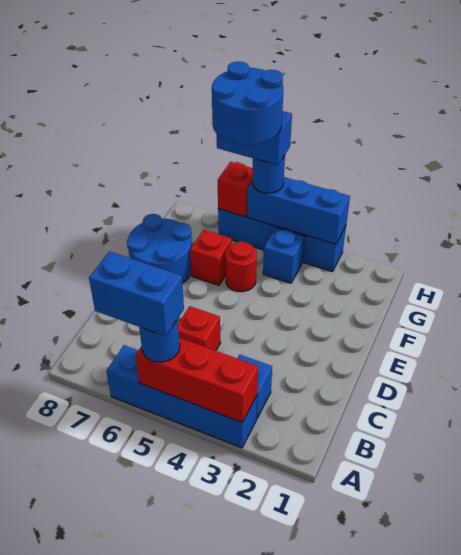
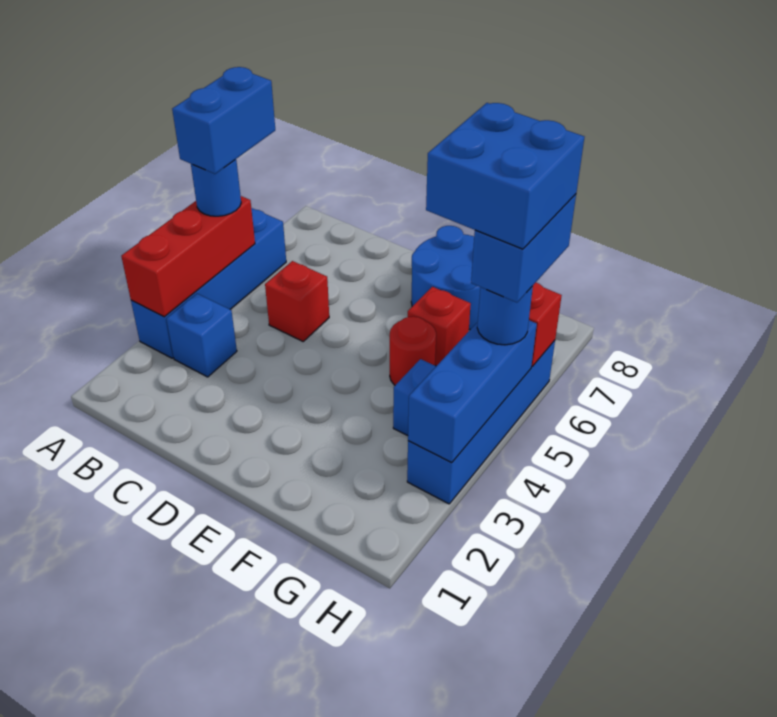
blue round brick G5:H6 level 5 -> blue brick G5:H6 level 5

